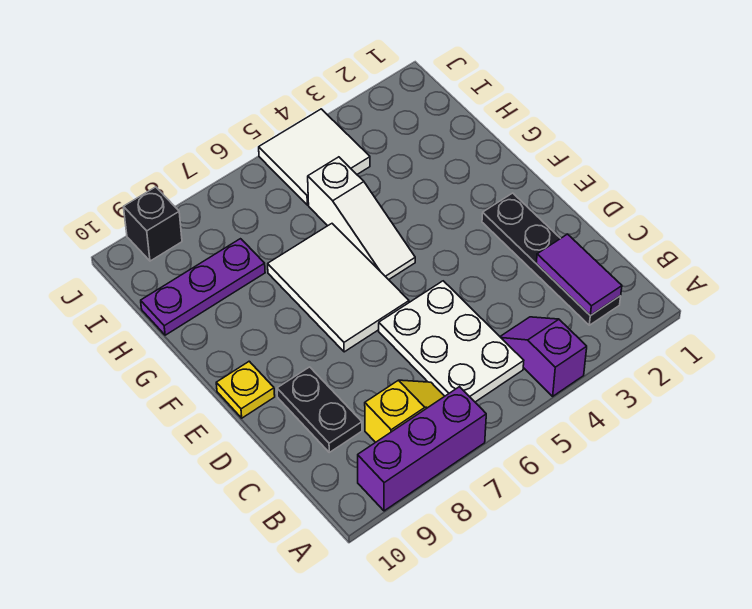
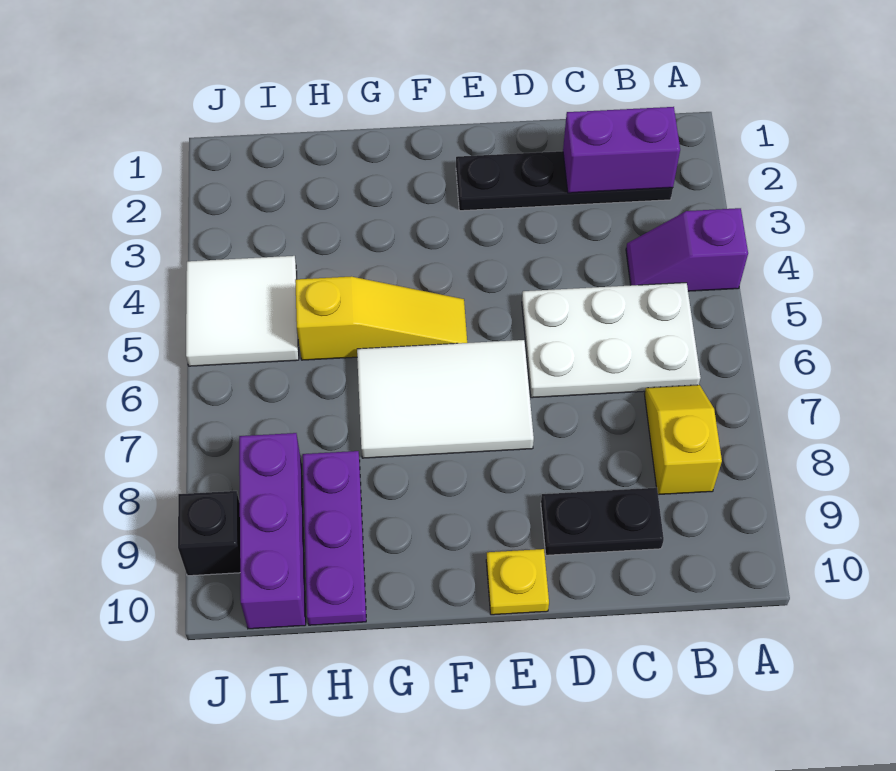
purple brick A7:A9 level 1 -> purple brick I8:I10 level 1
purple tile B2:C2 level 2 -> purple brick B2:C2 level 2
white slope F5:H5 level 1 top H -> yellow slope F5:H5 level 1 top H

